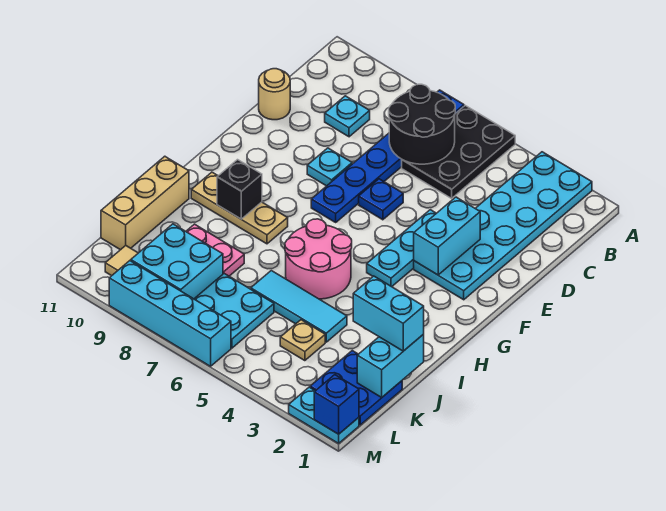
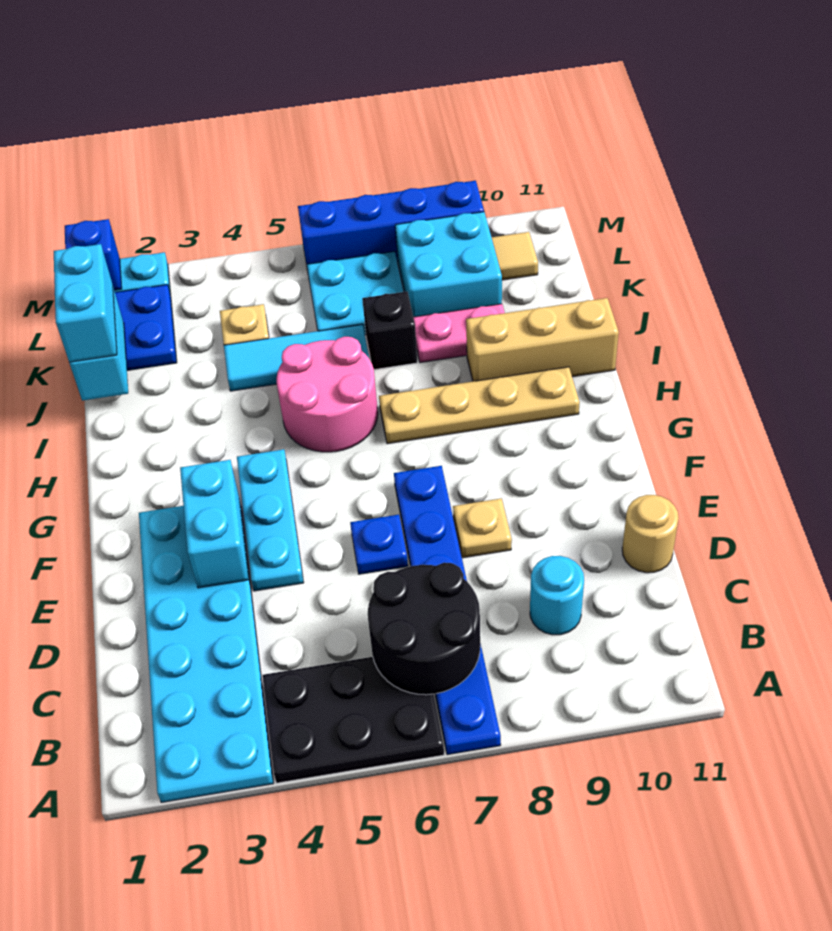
black plate A5:C6 level 1 -> black plate A4:B6 level 1
cyan plate C9 level 1 -> cyan round brick C9 level 1
cyan plate E8 level 1 -> tan plate E8 level 1
tan plate H8:H10 level 1 -> tan plate H7:H10 level 1
black brick H9 level 2 -> black brick J7 level 1
tan brick I11:K11 level 1 -> tan brick I9:I11 level 1
cyan brick J1:J2 level 3 -> cyan brick J1:K1 level 3
cyan brick M6:M9 level 1 -> blue brick M6:M9 level 1

